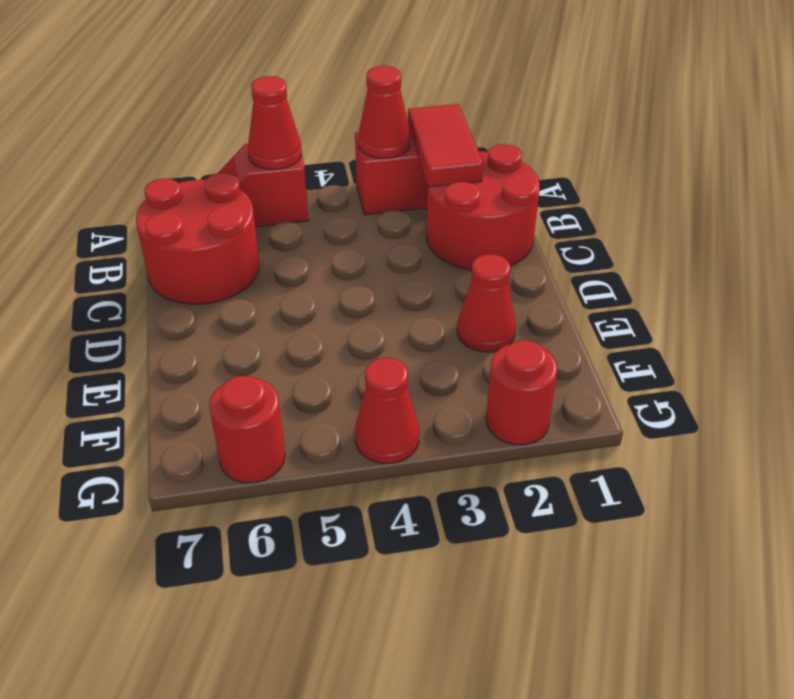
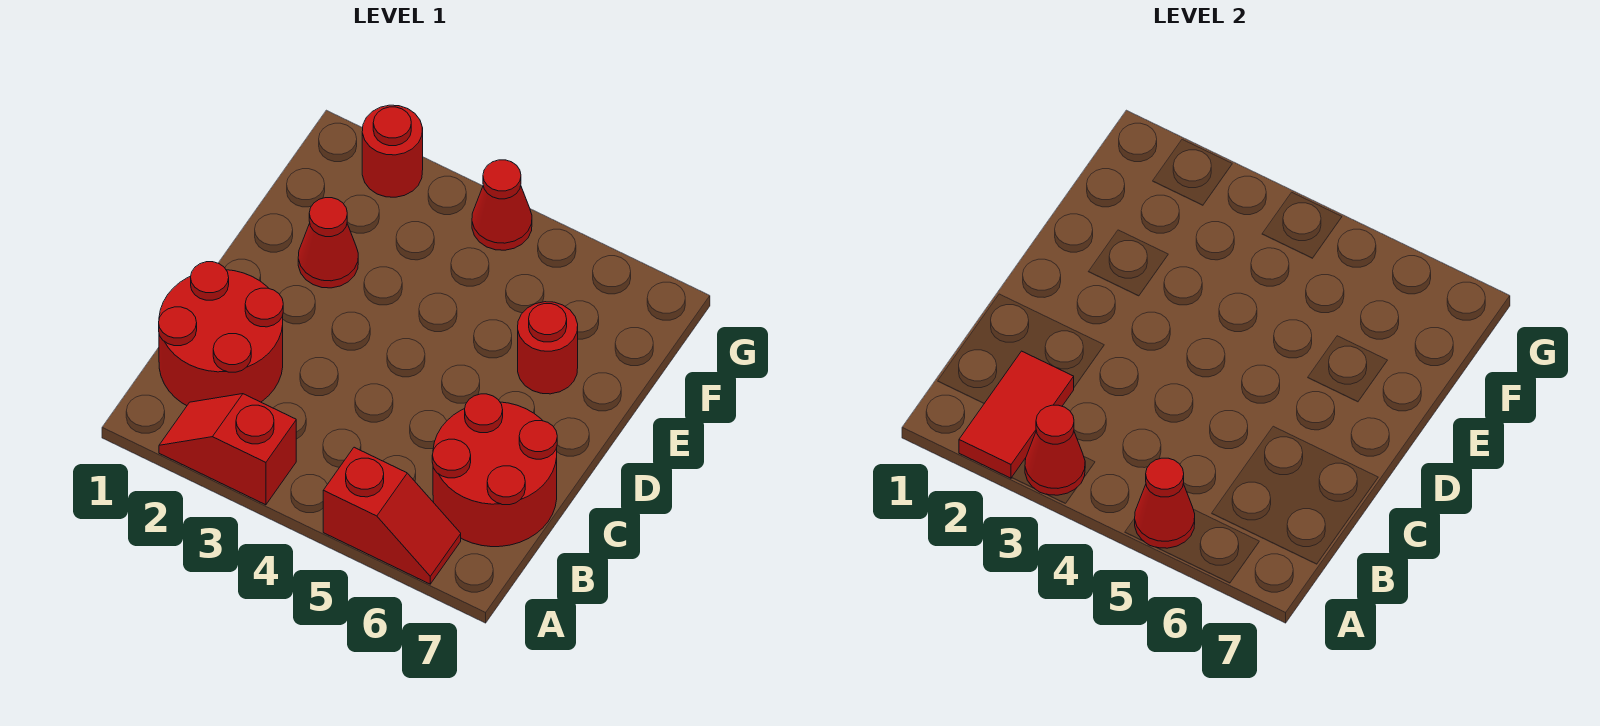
red round brick G6 level 1 -> red round brick E6 level 1

